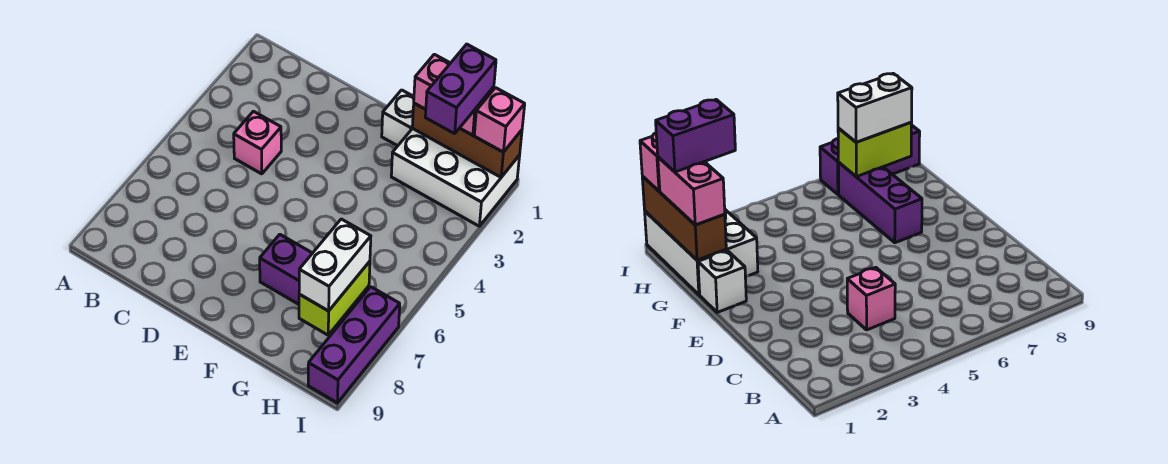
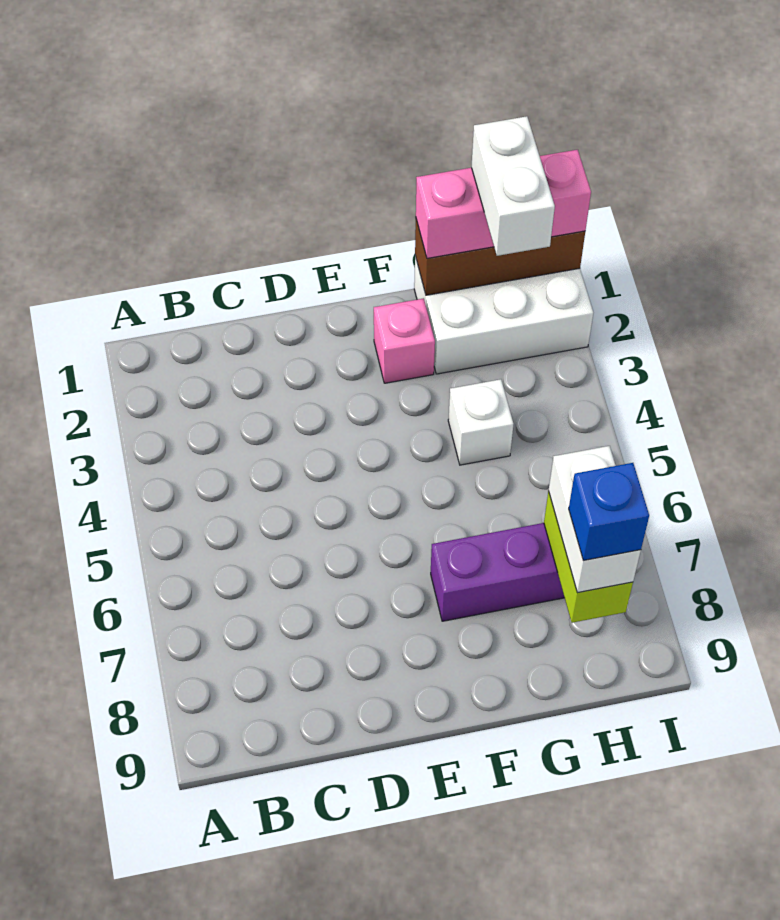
pink brick C4 level 1 -> pink brick F2 level 1
white brick F1 level 1 -> white brick G4 level 1
purple brick H1:H2 level 4 -> white brick H1:H2 level 4
none -> blue brick H8 level 4
purple brick I7:I9 level 1 -> none

